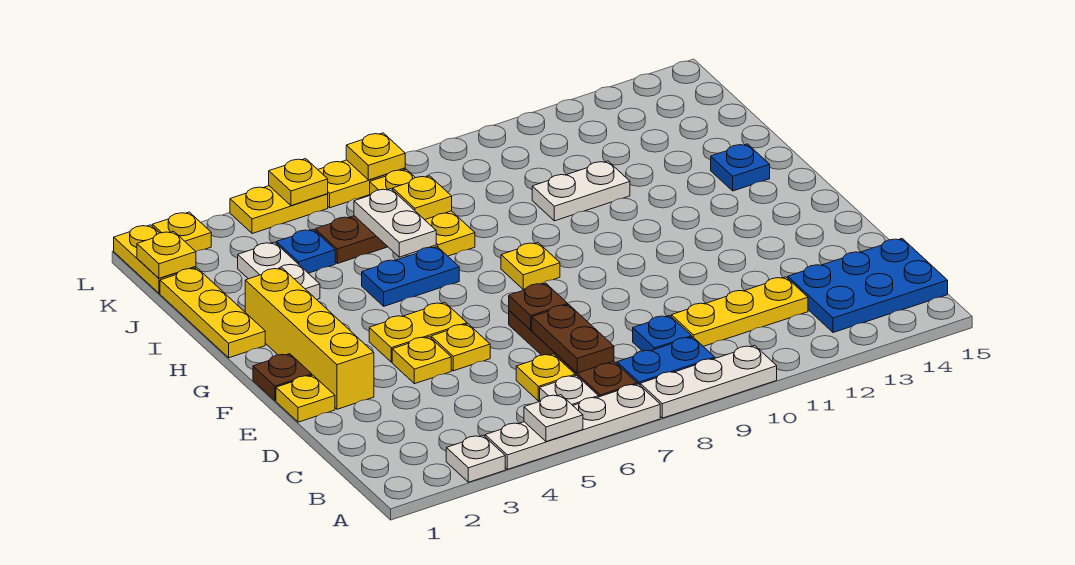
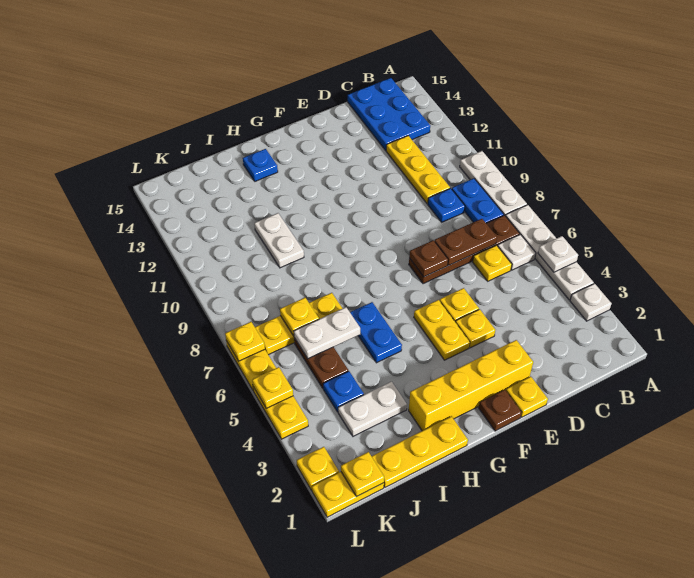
yellow plate G8 level 1 -> none

